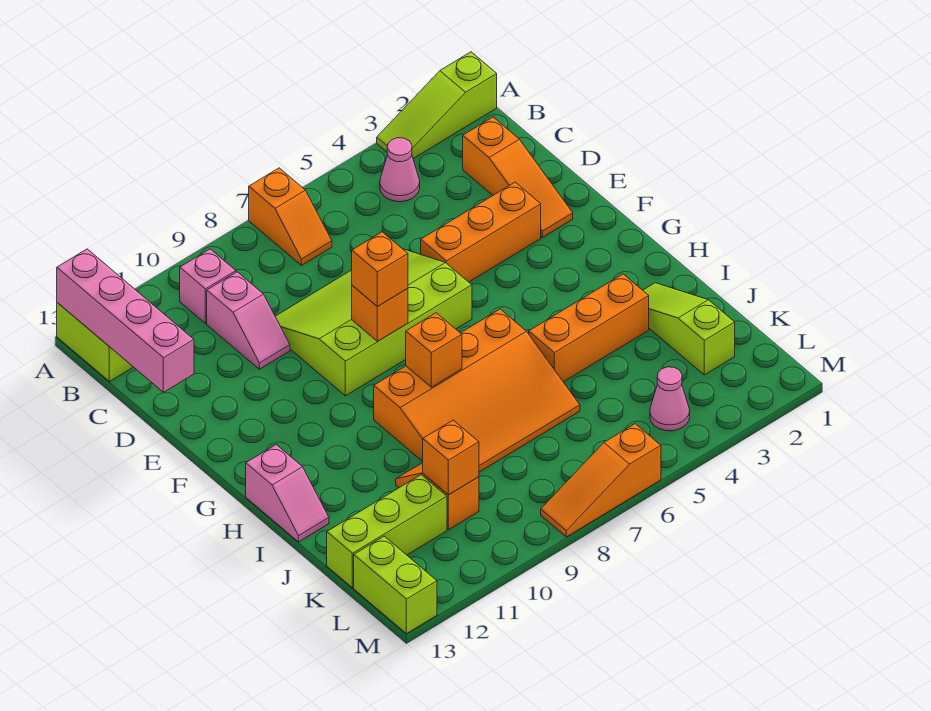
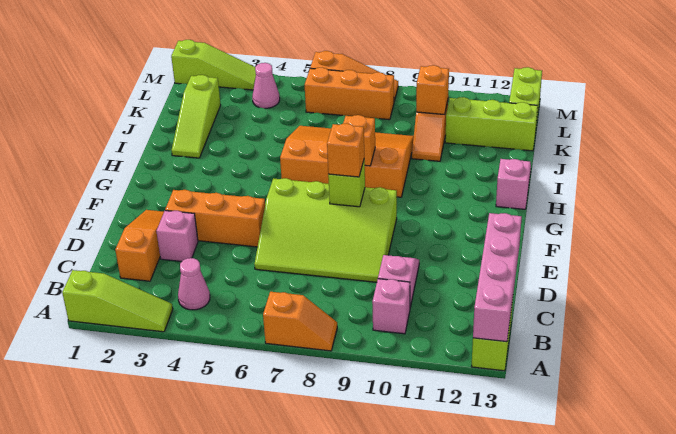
orange slope A7:B7 level 1 top A -> orange slope A7:A8 level 1 top 7
none -> pink brick D3 level 1
orange brick F8 level 2 -> lime brick F8 level 2
orange brick I3:I5 level 1 -> orange brick L6:L8 level 1
none -> lime slope M1:M3 level 1 top 1

